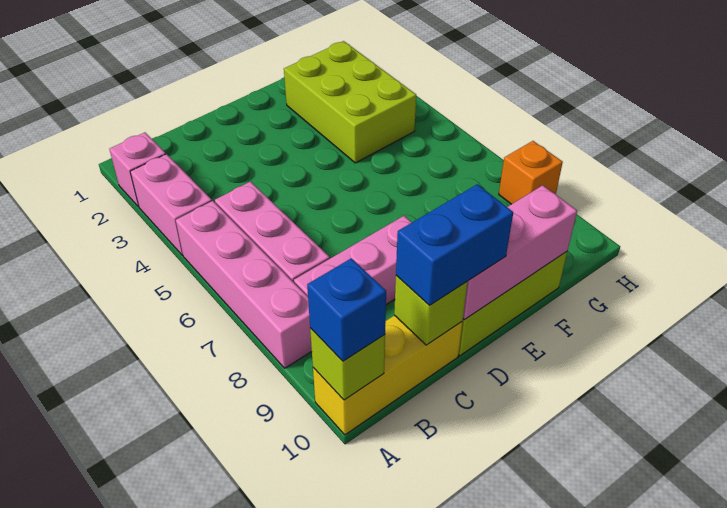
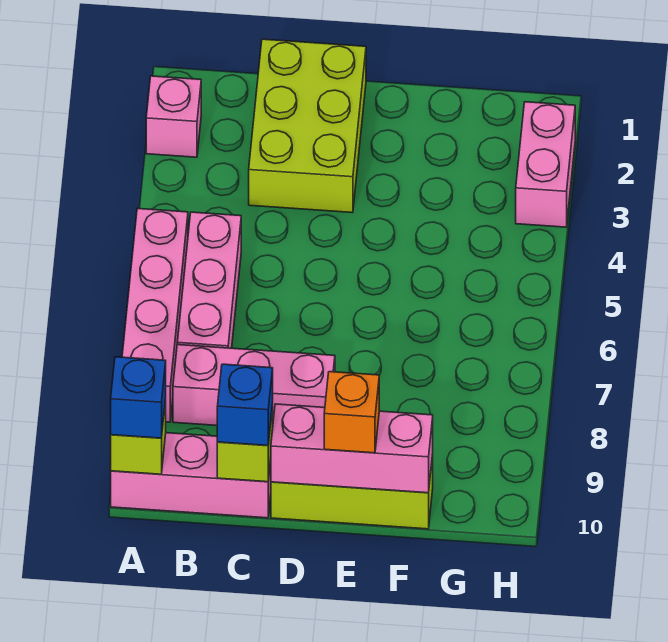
pink brick A3:A4 level 1 -> pink brick H2:H3 level 1
yellow brick A10:C10 level 1 -> pink brick A10:C10 level 1
blue brick C10:D10 level 3 -> blue brick C10 level 3
lime brick F2:G4 level 1 -> lime brick C1:D3 level 1
orange brick H8 level 1 -> orange brick E10 level 3

